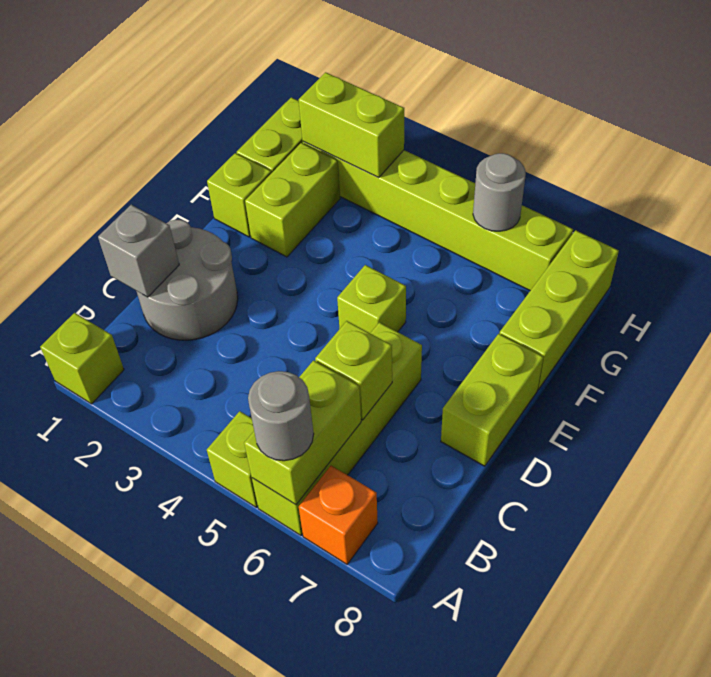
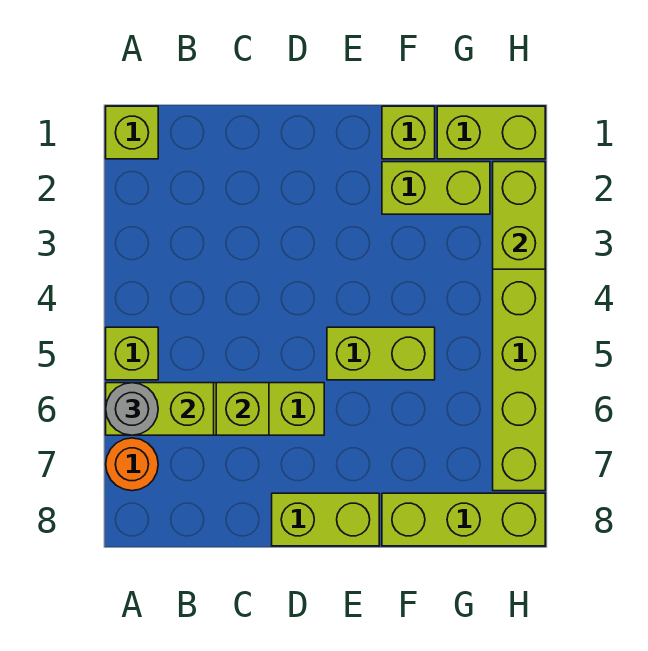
orange brick A7 level 1 -> orange round brick A7 level 1
grey round brick C1:D2 level 1 -> none
grey brick C1 level 2 -> none
lime brick E5 level 1 -> lime brick E5:F5 level 1
grey round brick H6 level 2 -> none

